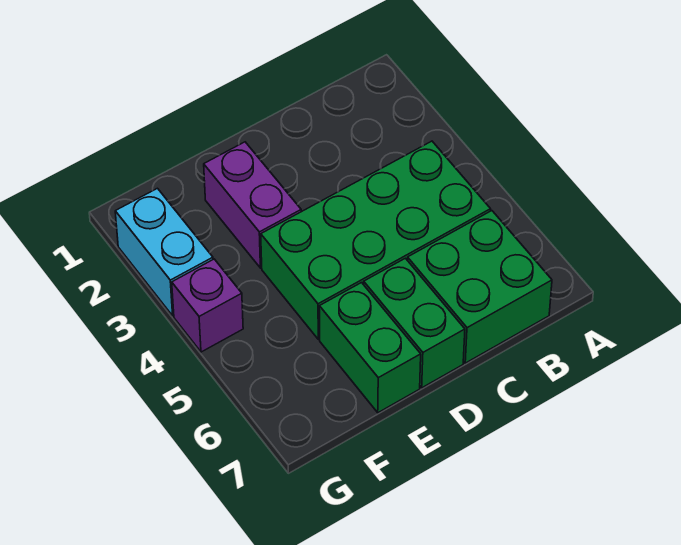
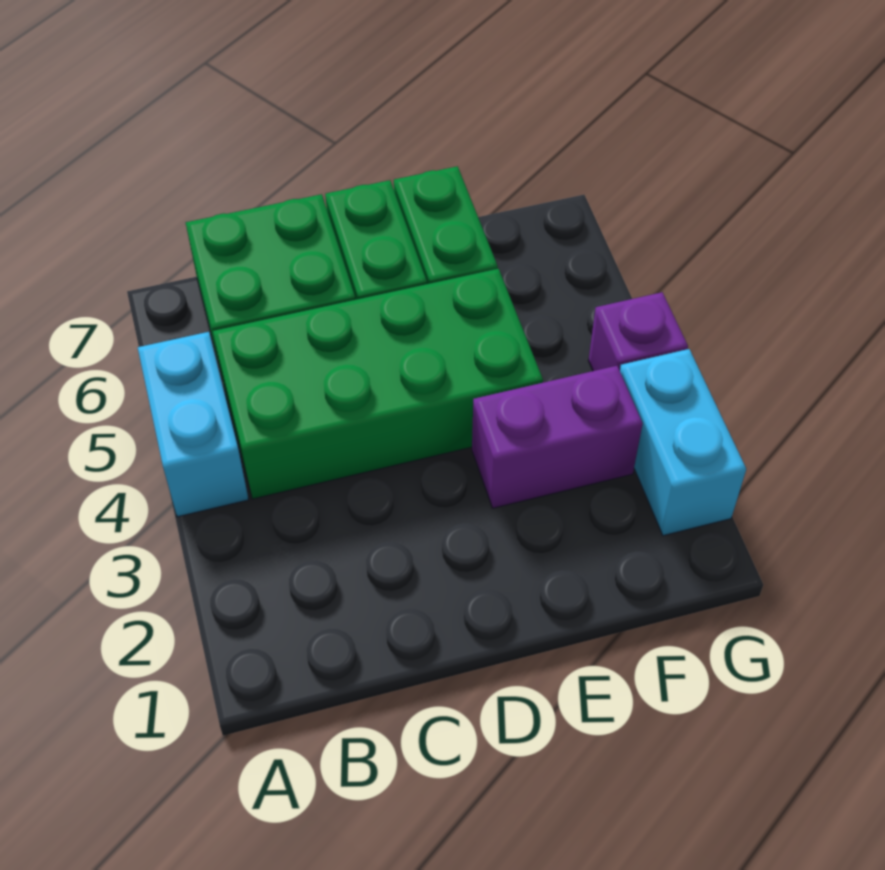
none -> cyan brick A4:A5 level 1
purple brick E2:E3 level 1 -> purple brick E3:F3 level 1

